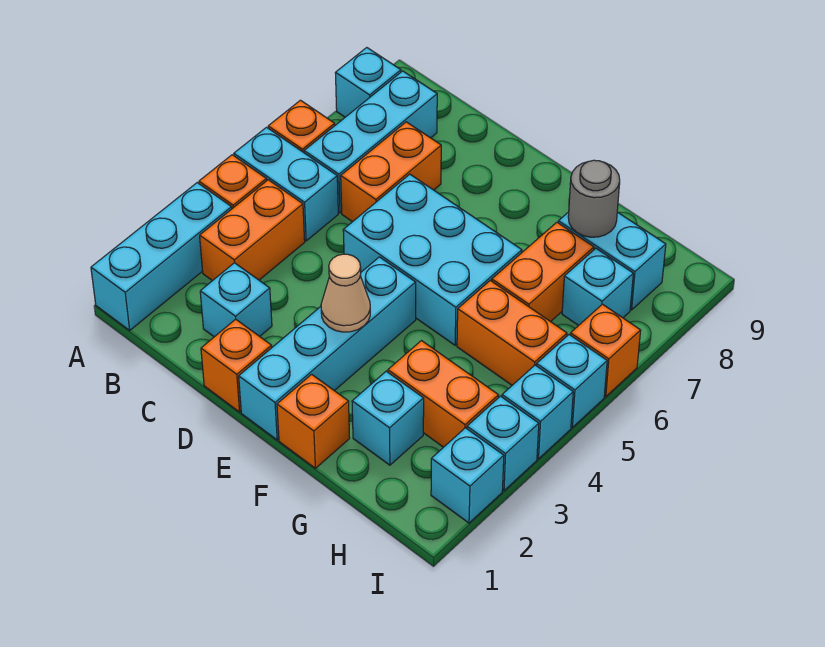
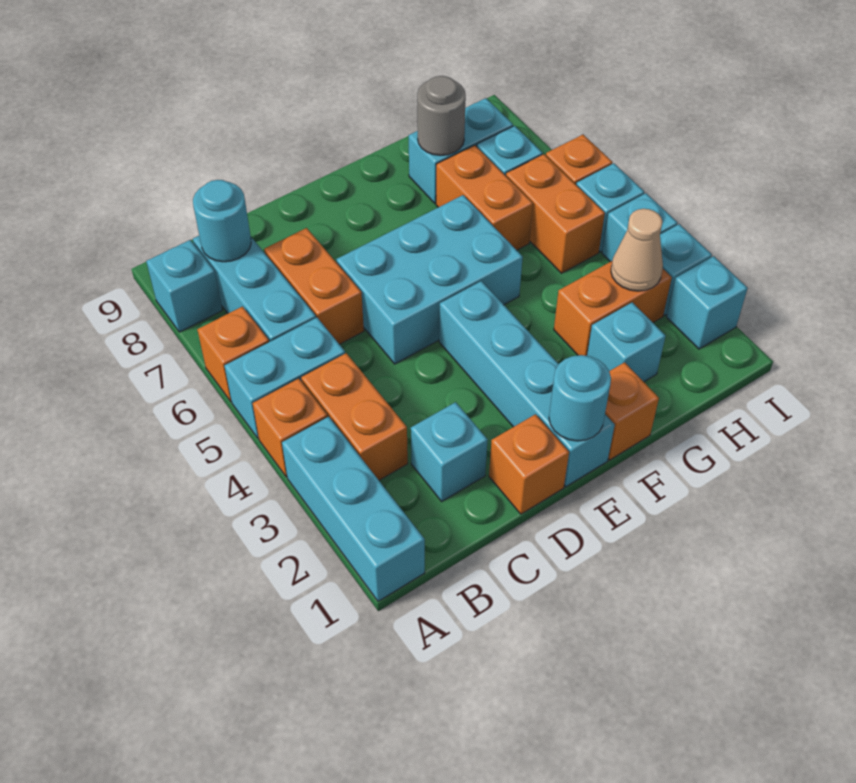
none -> cyan round brick B8 level 2
none -> cyan round brick E1 level 2
tan cone E3 level 2 -> tan cone H3 level 2
orange brick G5:H5 level 1 -> orange brick H5:H6 level 1

